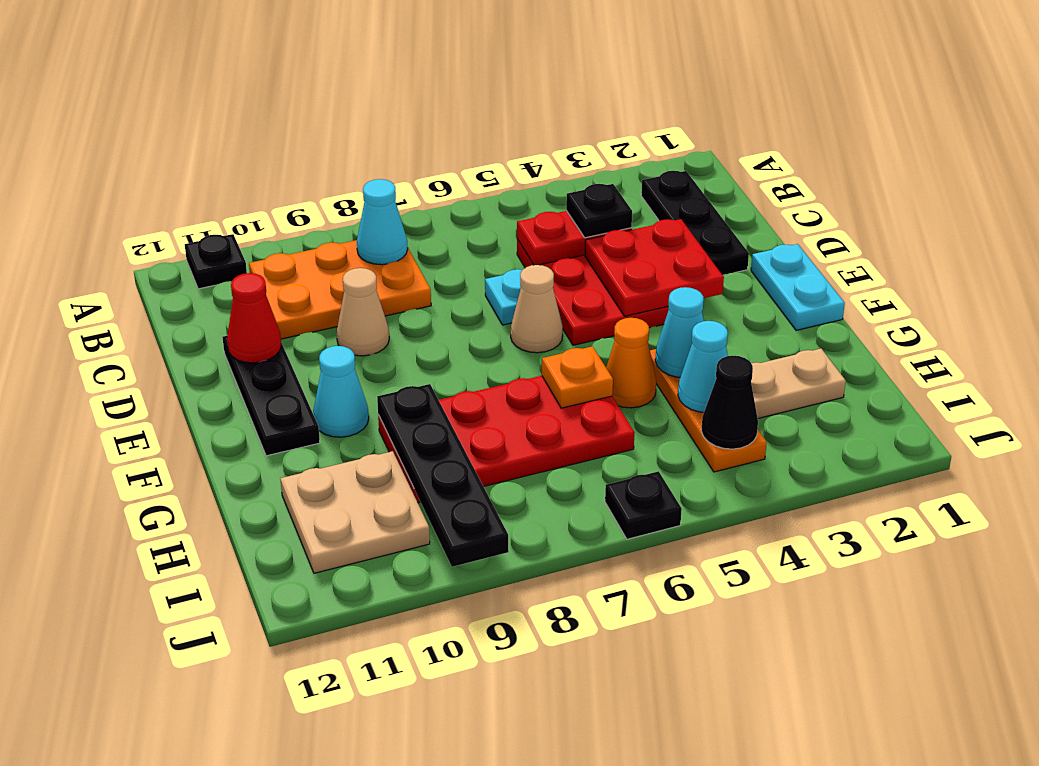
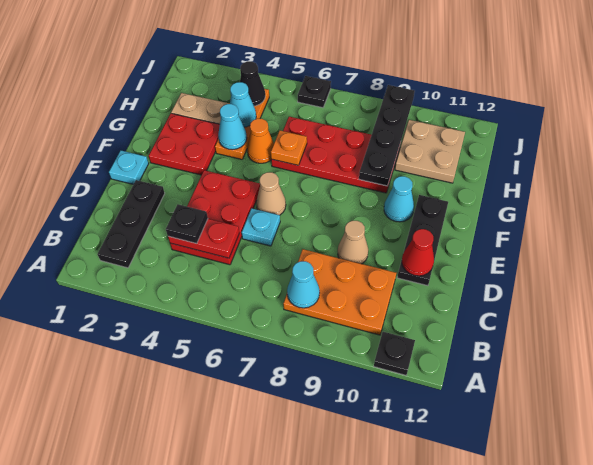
red plate D3:E4 level 2 -> red plate F2:G3 level 1
cyan plate E1:F1 level 1 -> cyan plate E1 level 1

